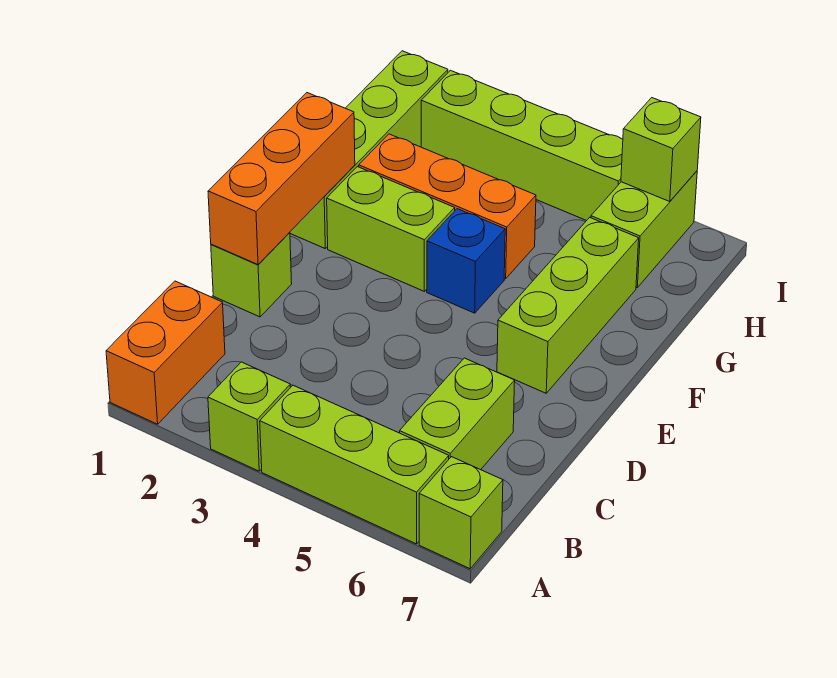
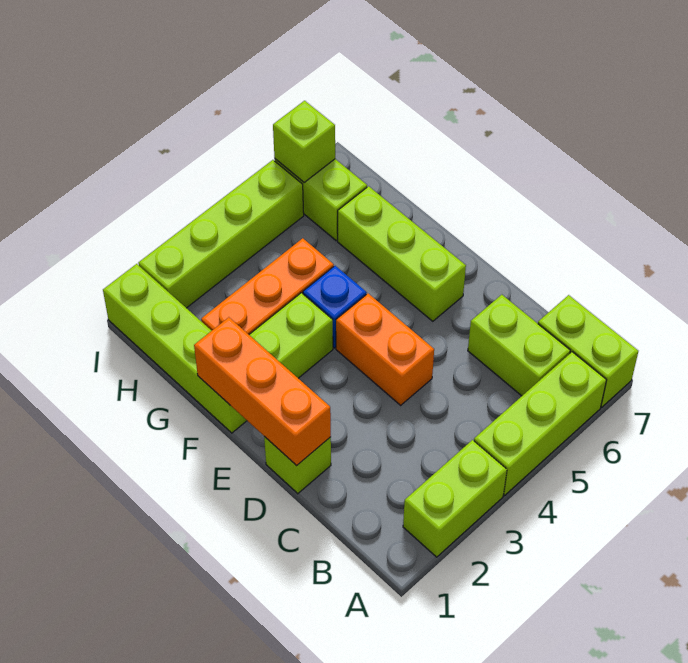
orange brick A1:B1 level 1 -> orange brick D4:E4 level 1
lime brick A3 level 1 -> lime brick A2:A3 level 1
lime brick A7 level 1 -> lime brick A7:B7 level 1

